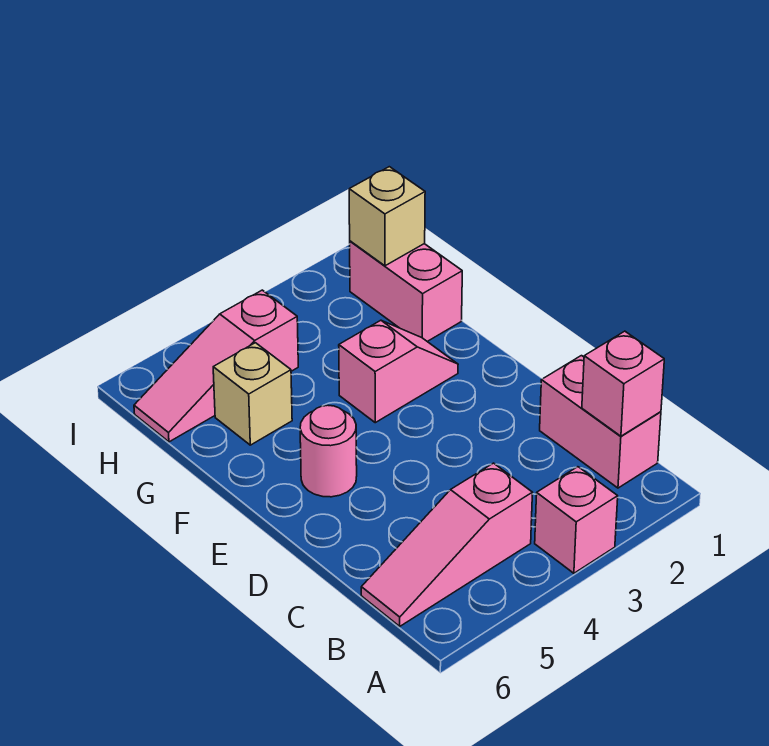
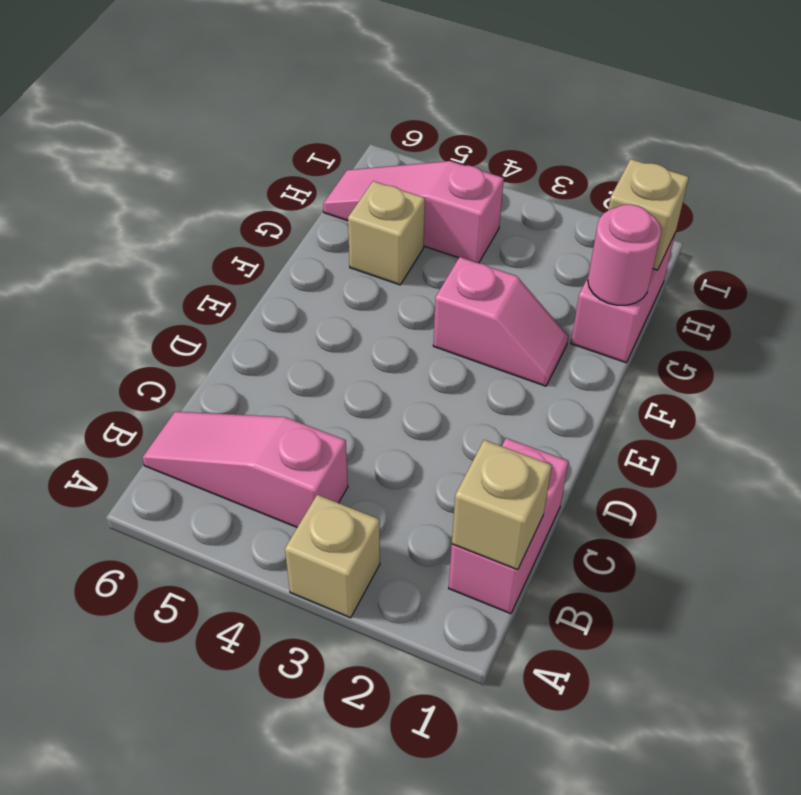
pink brick A3 level 1 -> tan brick A3 level 1
pink brick B1 level 2 -> tan brick B1 level 2
pink round brick E5 level 1 -> pink round brick G1 level 2

